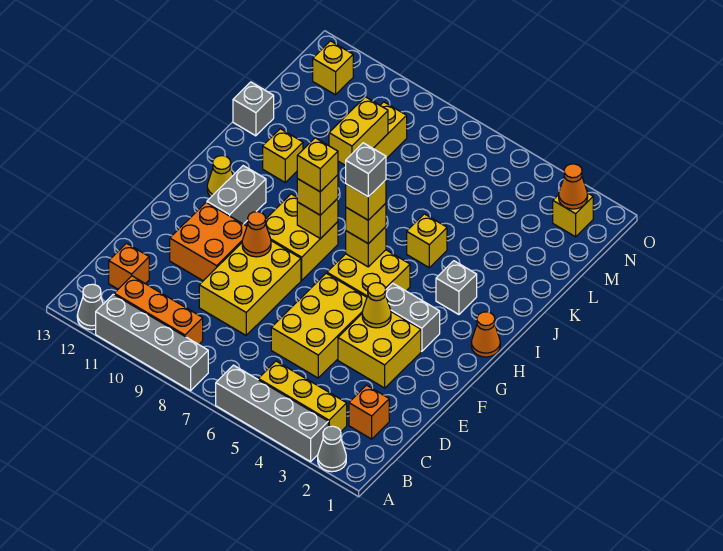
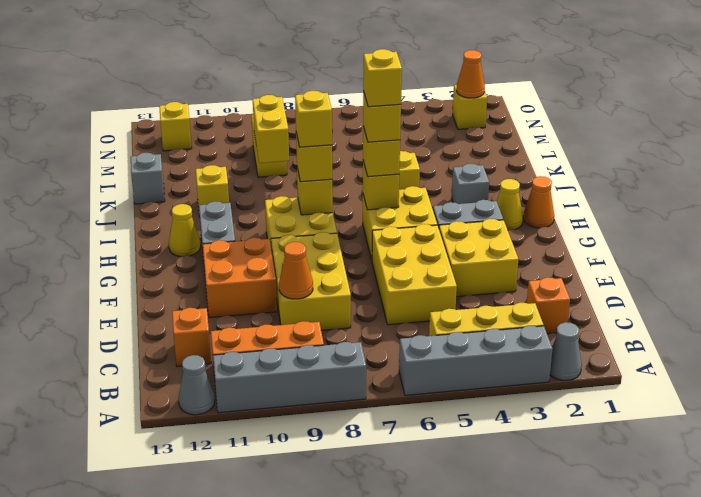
yellow cone F4 level 2 -> yellow cone H2 level 1
orange cone F9 level 2 -> orange cone D9 level 2
grey brick H6 level 5 -> yellow brick H6 level 5

